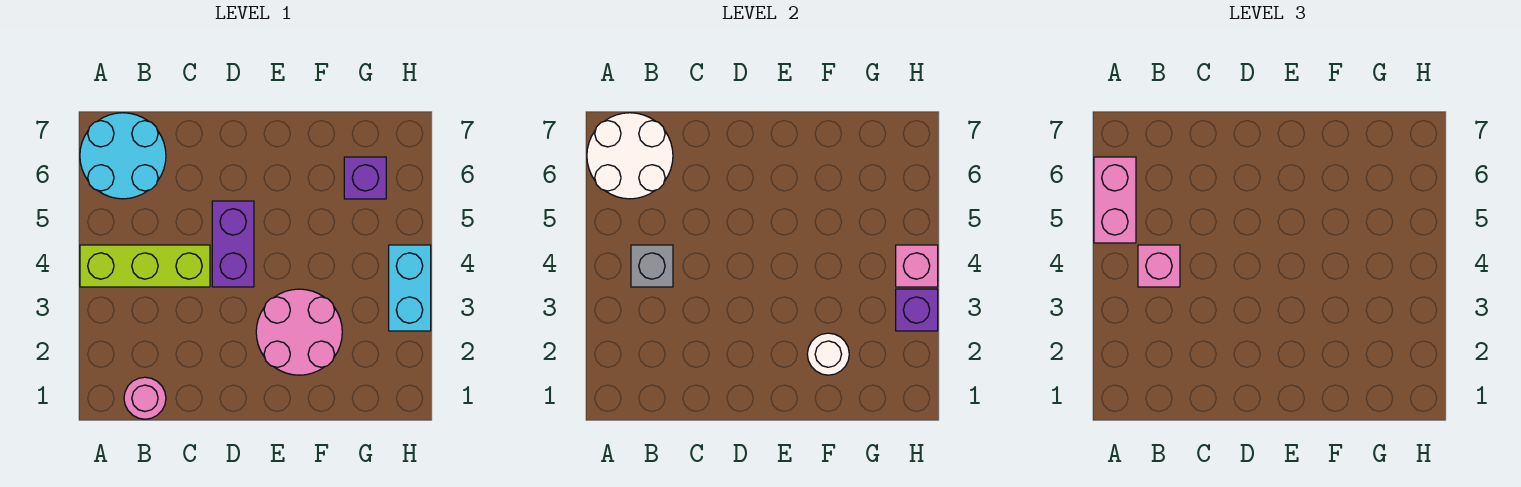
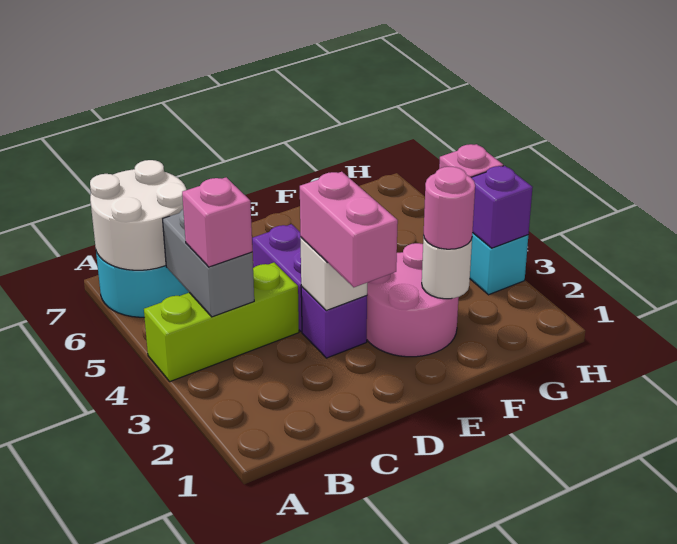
pink brick A5:A6 level 3 -> pink brick D2:D3 level 3
pink round brick B1 level 1 -> pink round brick F2 level 3
grey brick B4 level 2 -> grey brick B4:B5 level 2
none -> white brick D3 level 2
purple brick G6 level 1 -> purple brick D3 level 1

